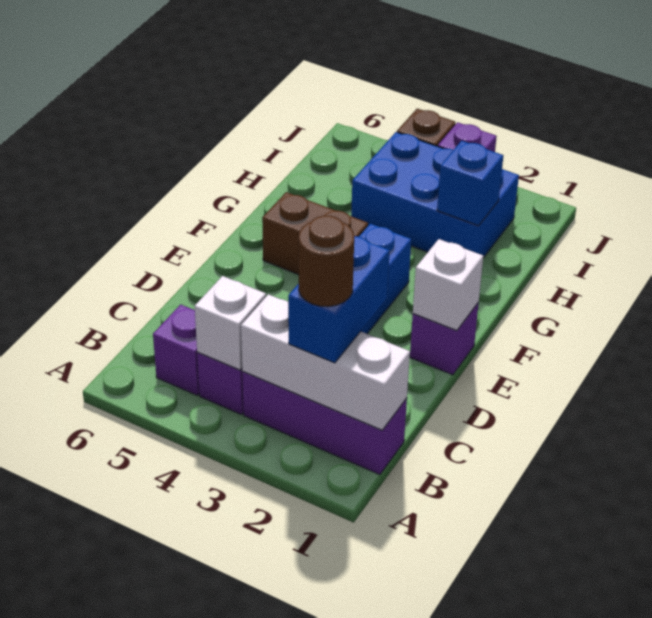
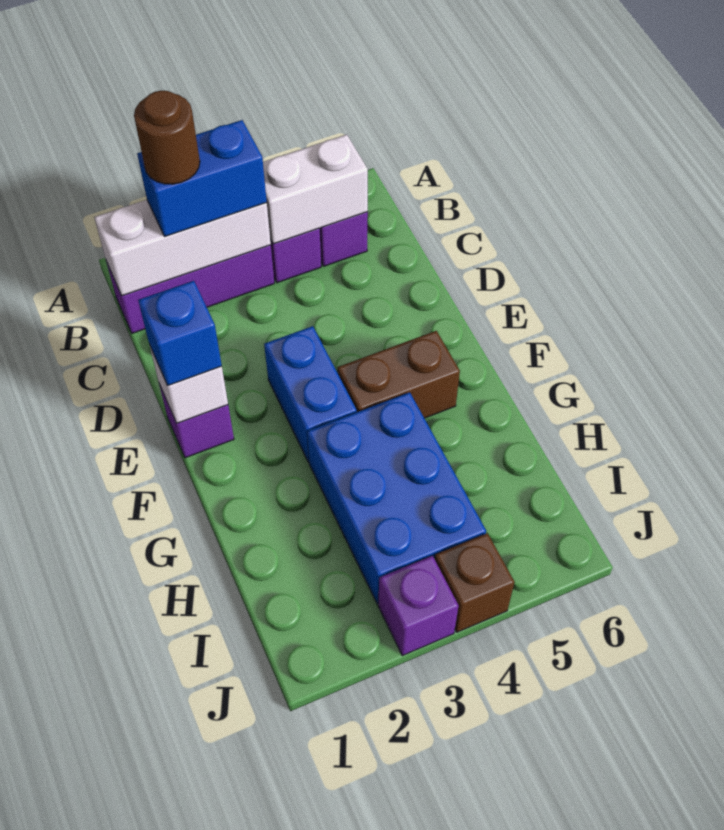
blue brick B2:C2 level 3 -> blue brick B2:B3 level 3
white brick B4 level 2 -> white brick B4:B5 level 2
blue brick H2:I4 level 1 -> blue brick G3:I4 level 1
blue brick H2 level 2 -> blue brick E1 level 3

